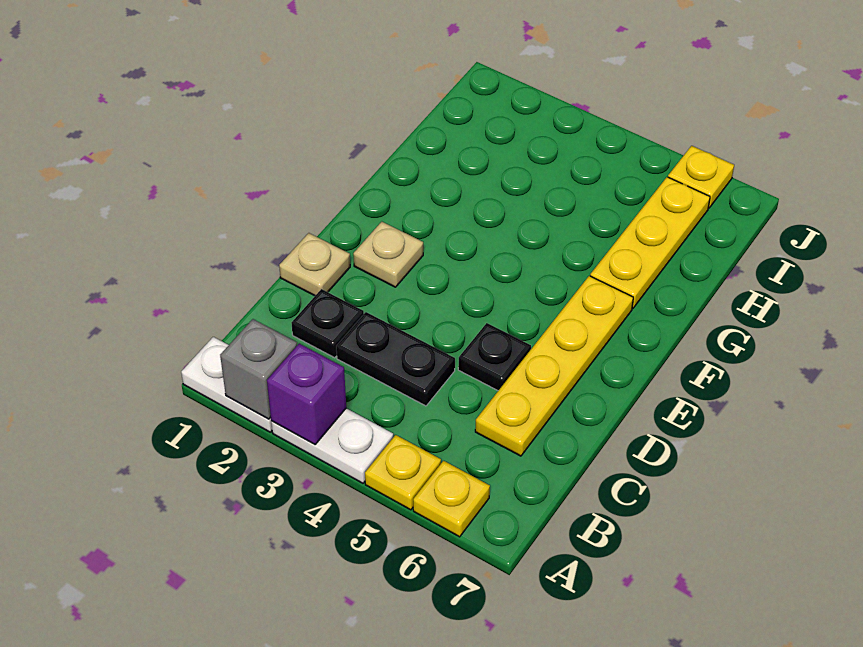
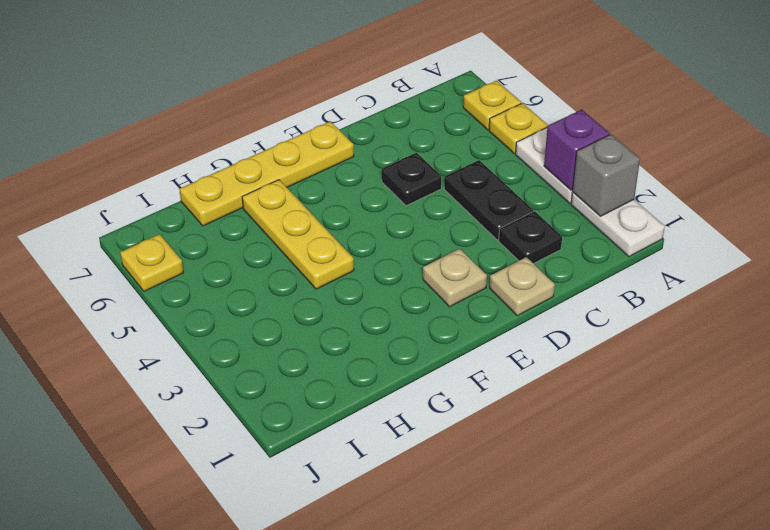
yellow plate C6:F6 level 1 -> yellow plate E7:H7 level 1
yellow plate G6:I6 level 1 -> yellow plate G4:G6 level 1

